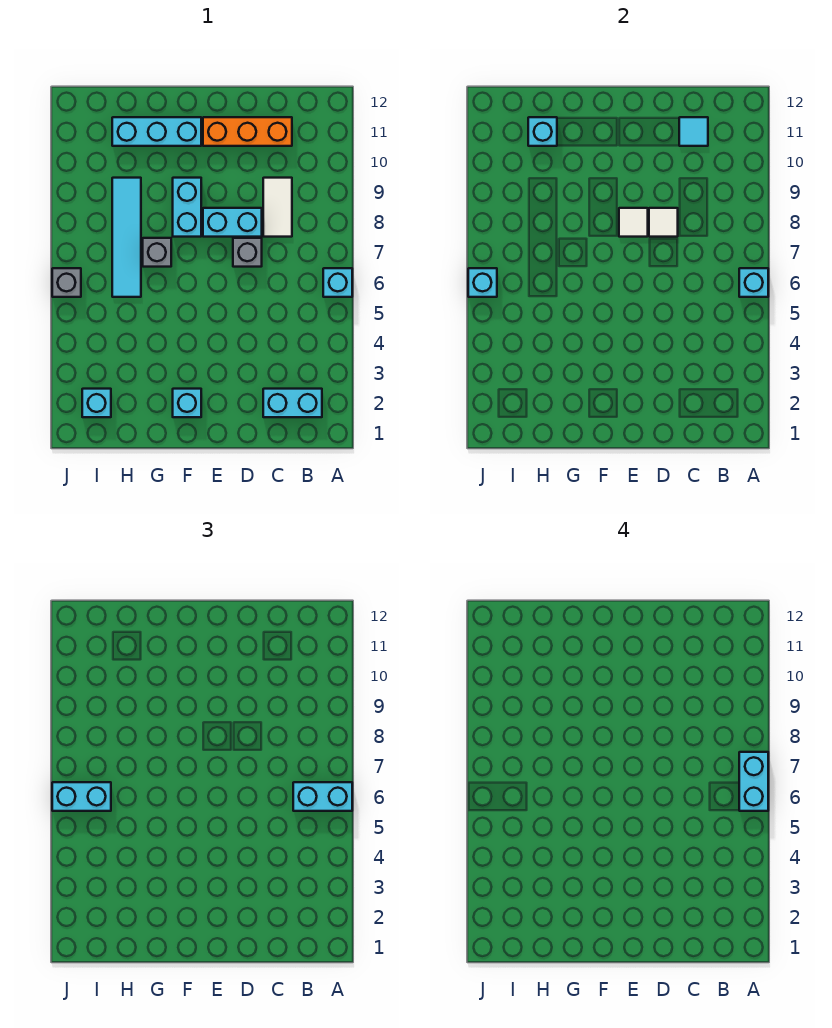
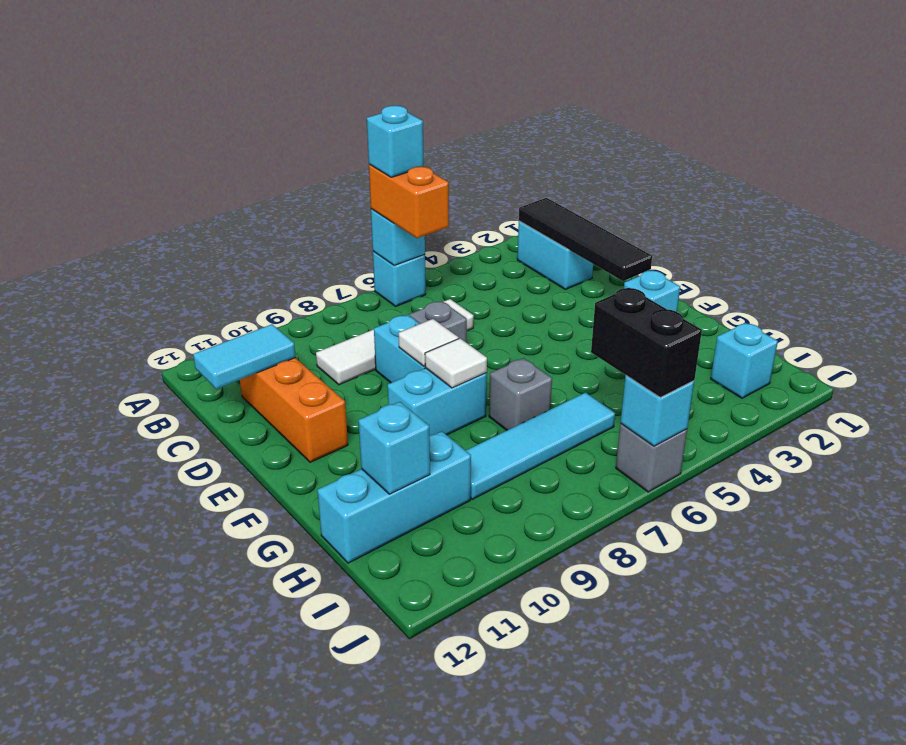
cyan brick A6:B6 level 3 -> orange brick A6:B6 level 3
cyan brick A6:A7 level 4 -> cyan brick A6 level 4
none -> black tile B2:E2 level 2
white tile C8:C9 level 1 -> white tile C6:C9 level 1
cyan tile C11 level 2 -> cyan tile C11:C12 level 2
white tile D8 level 2 -> white tile F8 level 2
cyan brick F11:H11 level 1 -> cyan brick H10:H12 level 1
cyan brick I6:J6 level 3 -> black brick I6:J6 level 3

